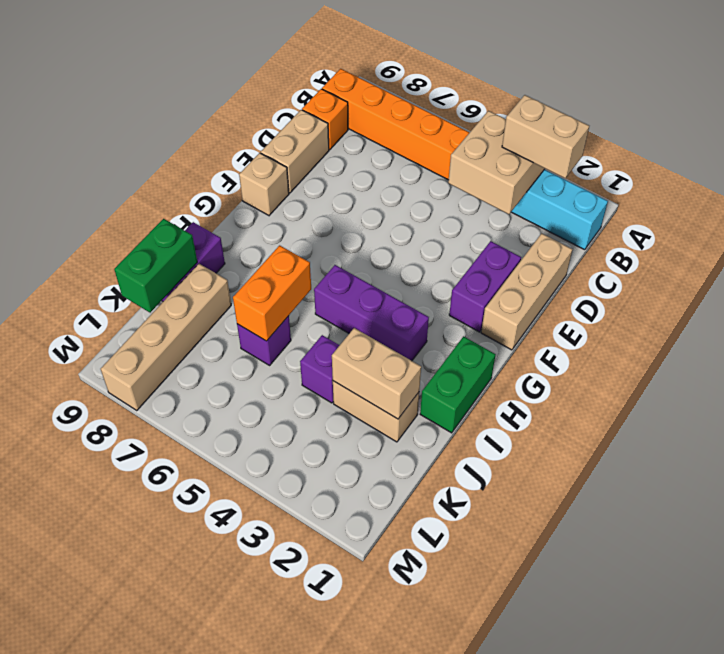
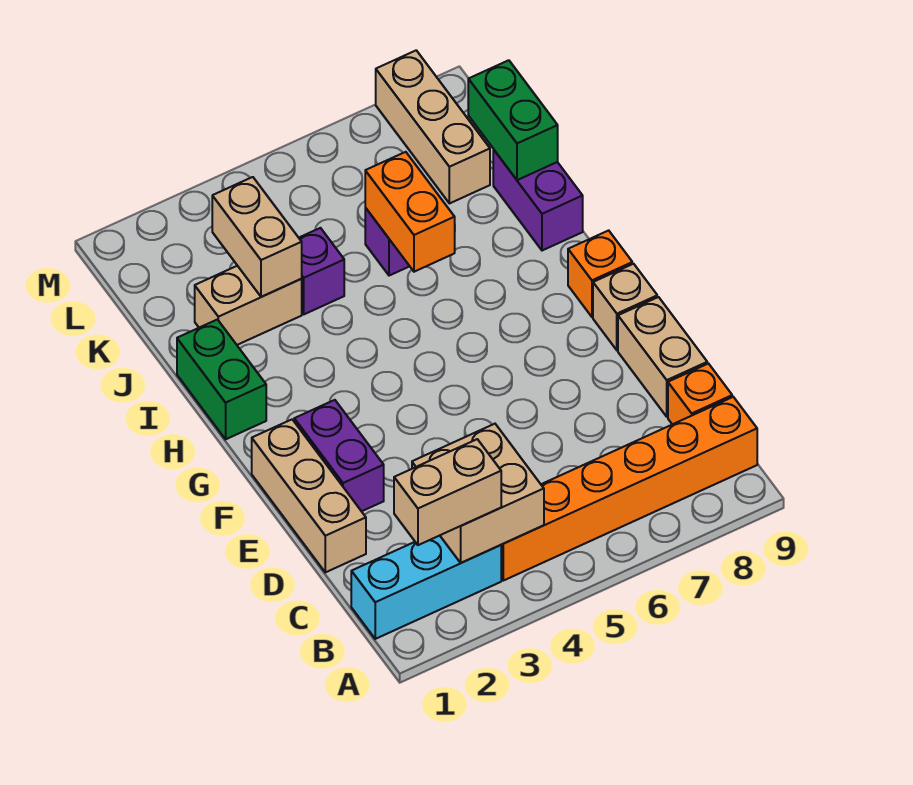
none -> orange brick G9 level 1
purple brick H3:H5 level 1 -> none
tan brick J2:J3 level 2 -> tan brick J3:K3 level 2
tan brick J8:M8 level 1 -> tan brick K8:M8 level 1

